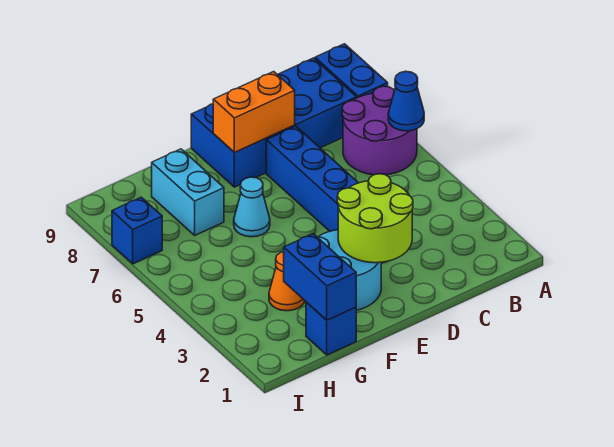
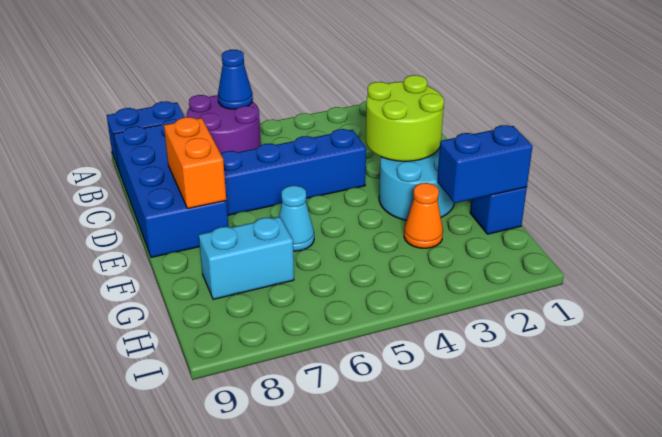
blue brick I7 level 1 -> none

